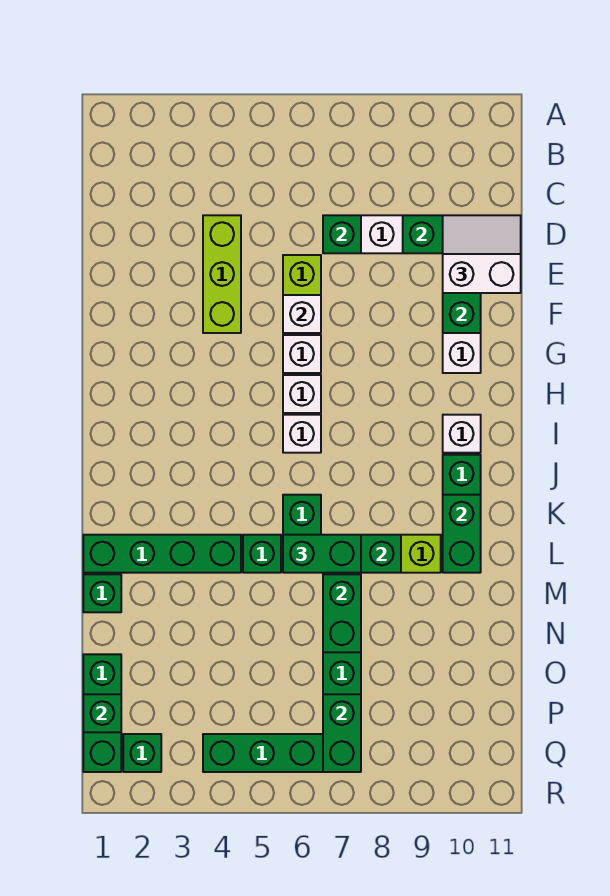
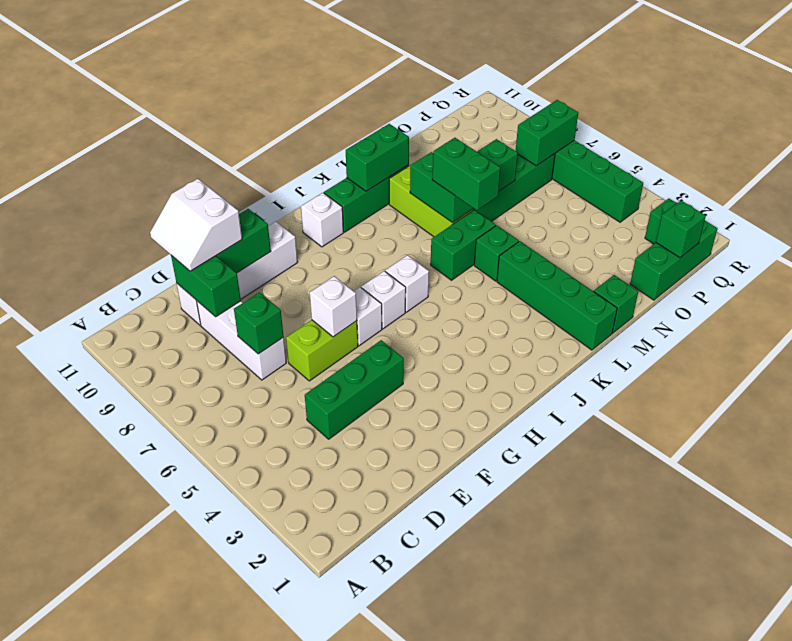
lime brick D4:F4 level 1 -> green brick D4:F4 level 1

